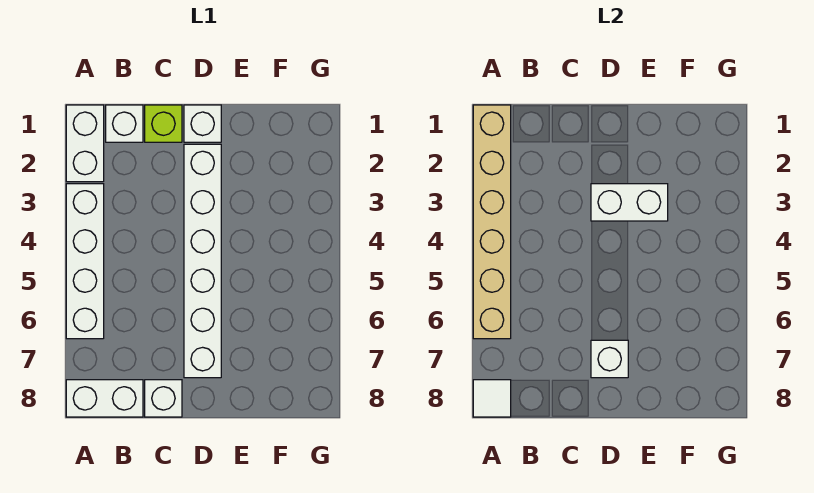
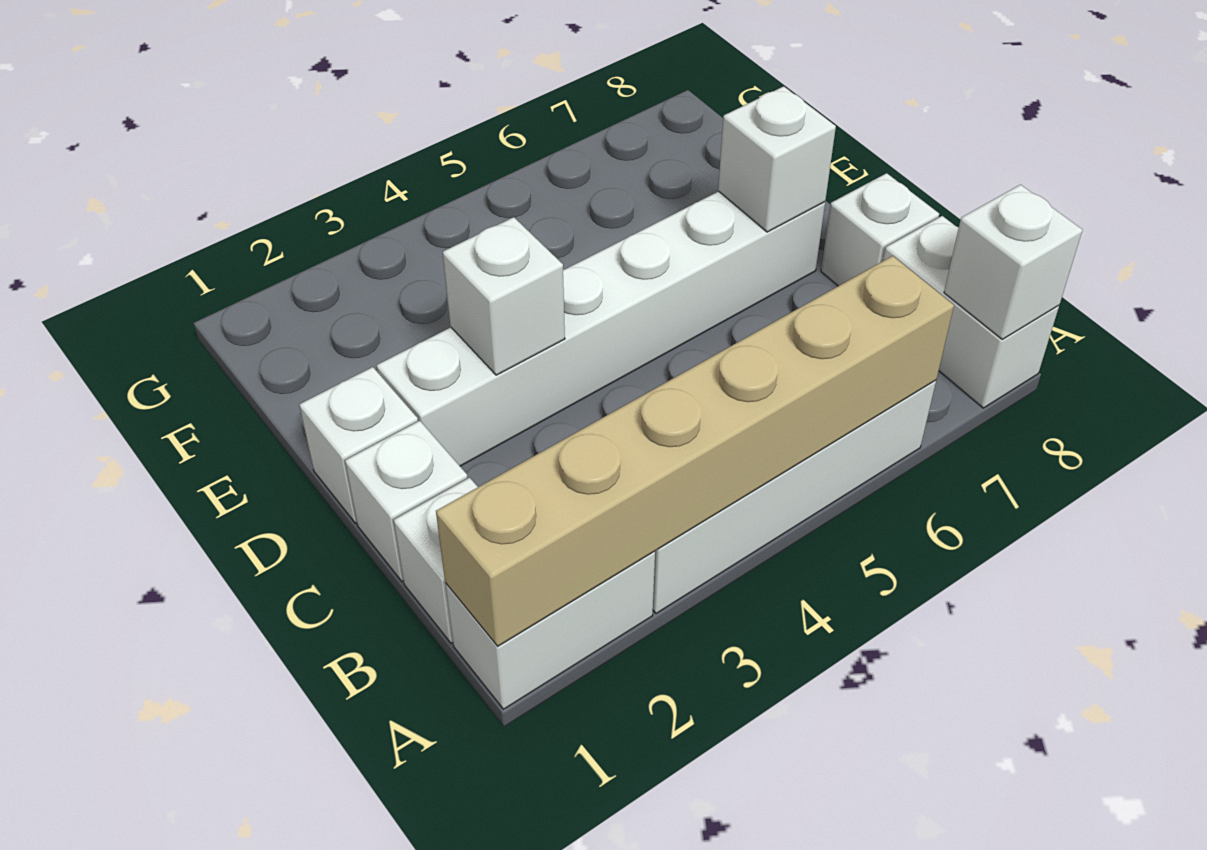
white tile A8 level 2 -> white brick A8 level 2
lime brick C1 level 1 -> white brick C1 level 1
white brick D3:E3 level 2 -> white brick D3 level 2

